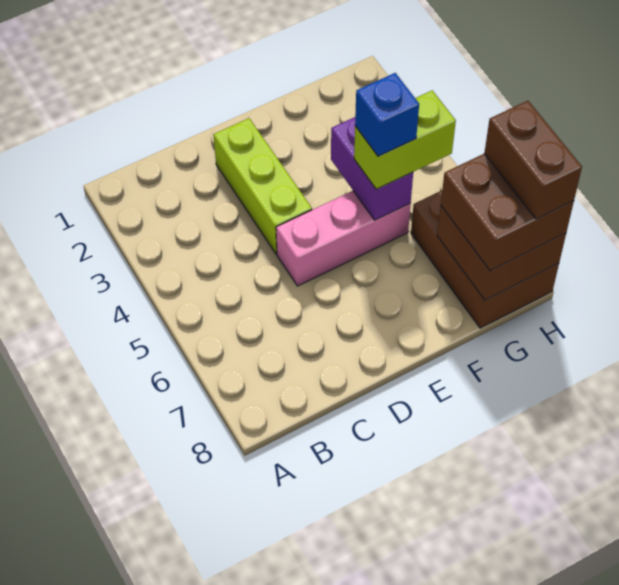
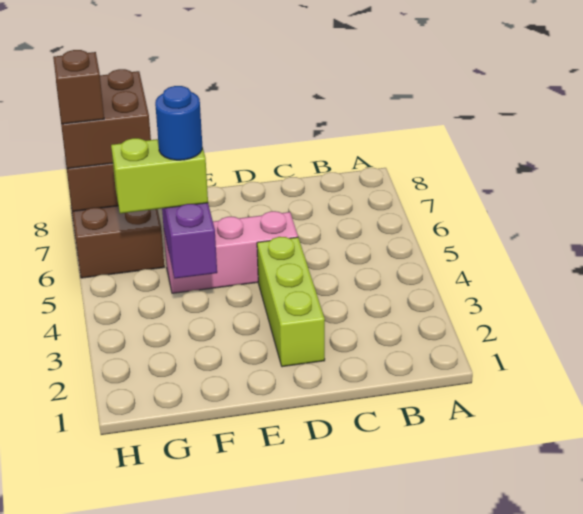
blue brick F5 level 4 -> blue round brick F5 level 4
brown brick H7:H8 level 4 -> brown brick H7 level 4

